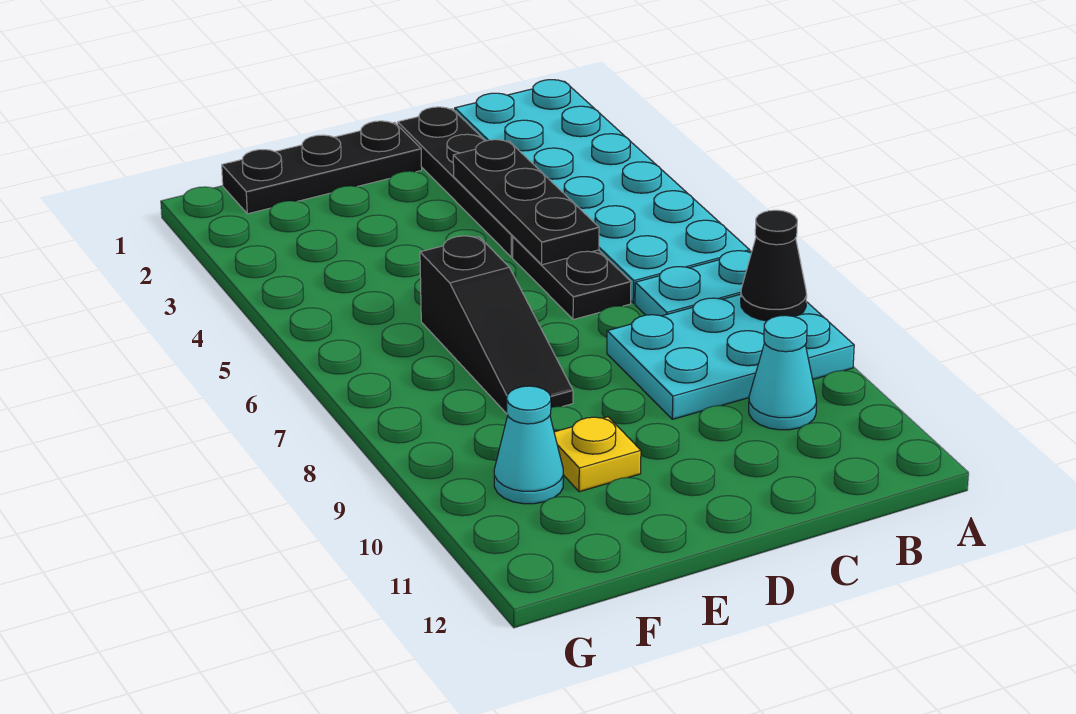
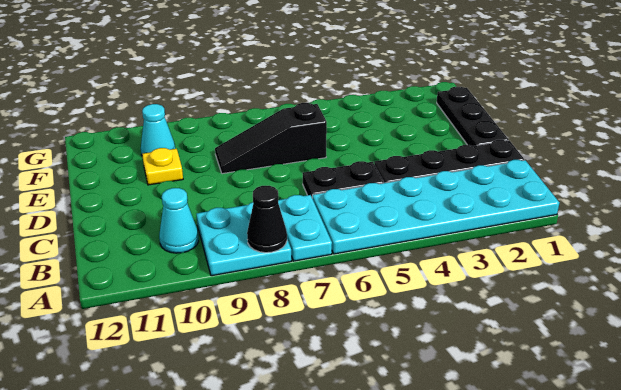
cyan plate A8:C9 level 1 -> cyan plate A8:B9 level 1
black plate C3:C5 level 2 -> none

